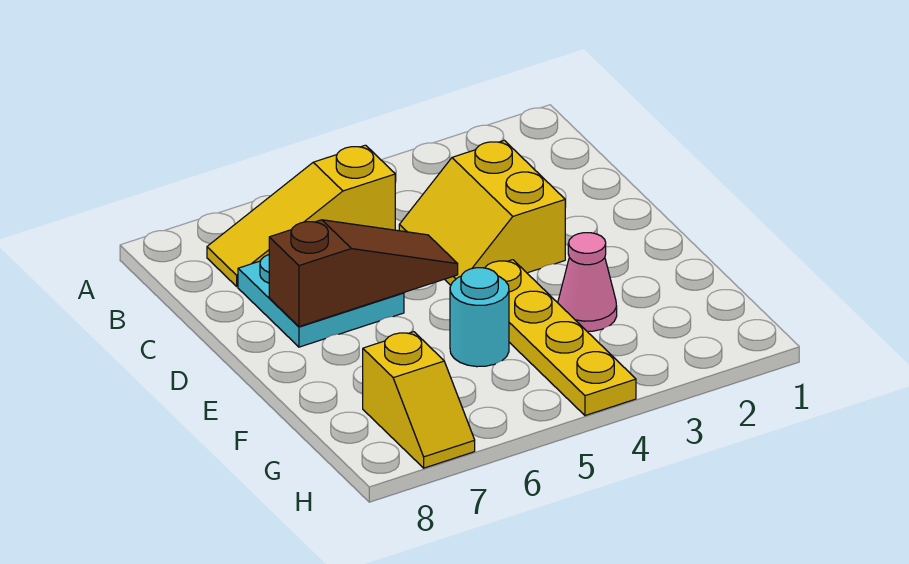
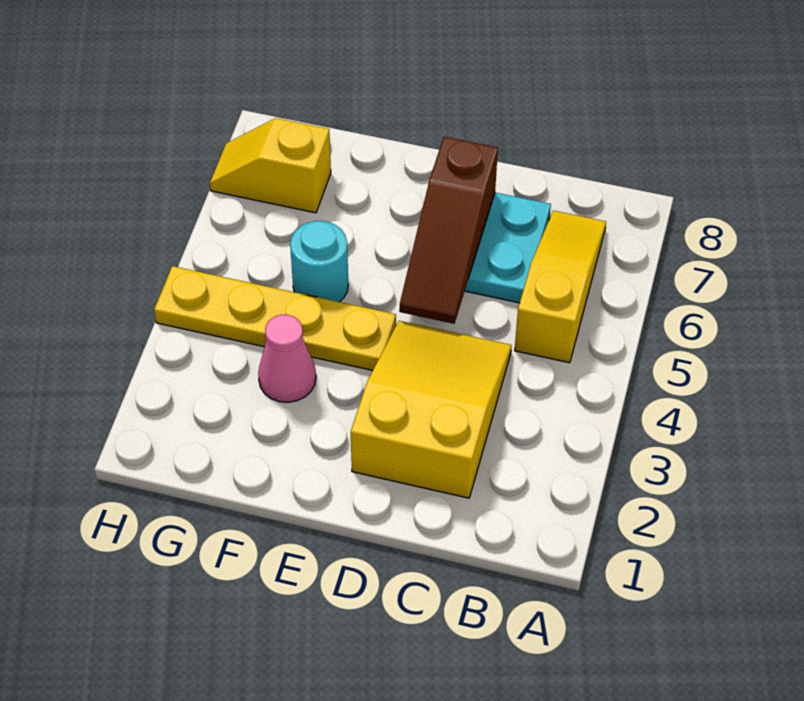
yellow slope C3:D4 level 1 top 3 -> yellow slope C2:D4 level 1 top 2

